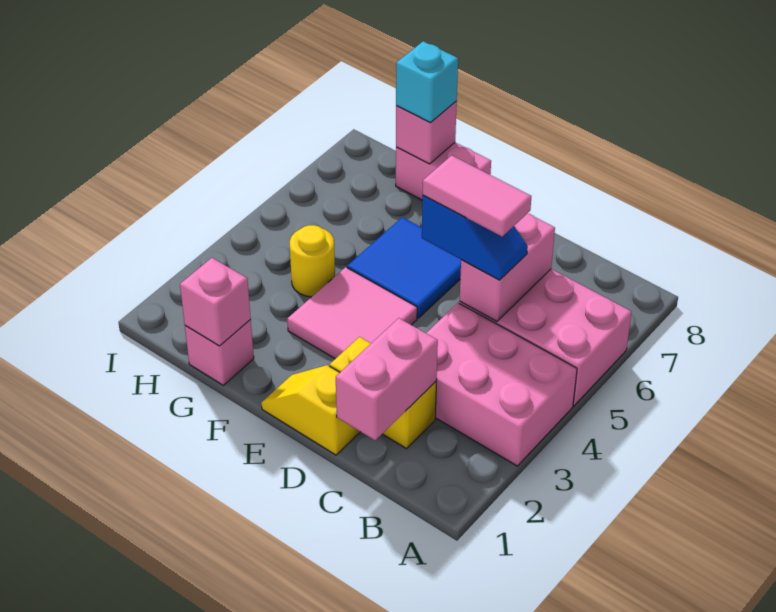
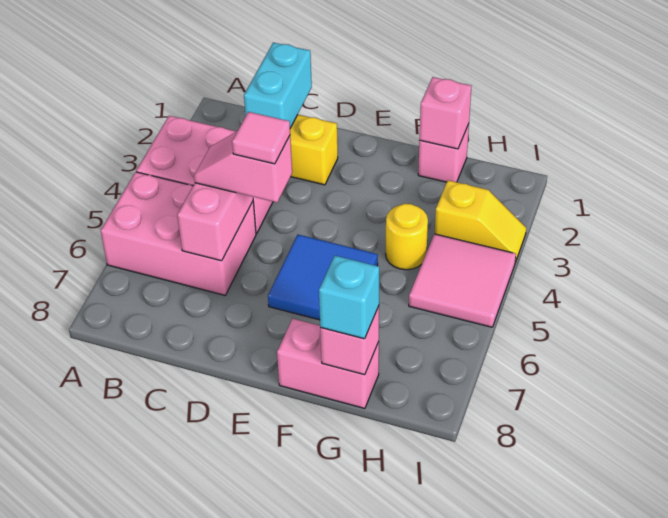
pink brick C1:C2 level 2 -> cyan brick C1:C2 level 2
blue slope C5:D5 level 3 top D -> pink slope C5:D5 level 3 top D
pink tile C5:D5 level 4 -> pink tile D5 level 4
yellow slope D1:E1 level 1 top D -> yellow slope H3:I3 level 1 top H
pink tile E3:F4 level 1 -> pink tile H4:I5 level 1

